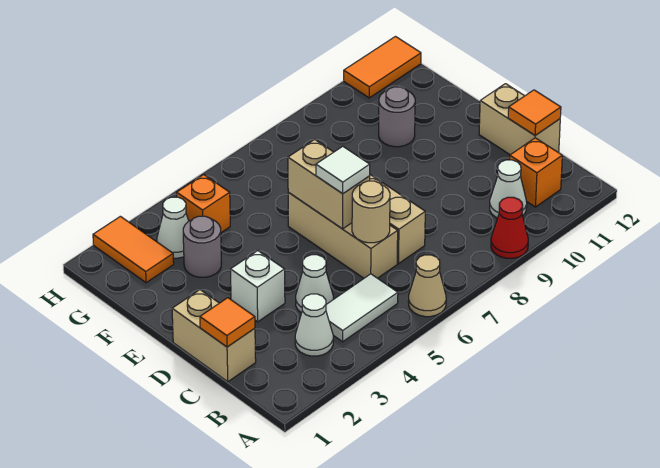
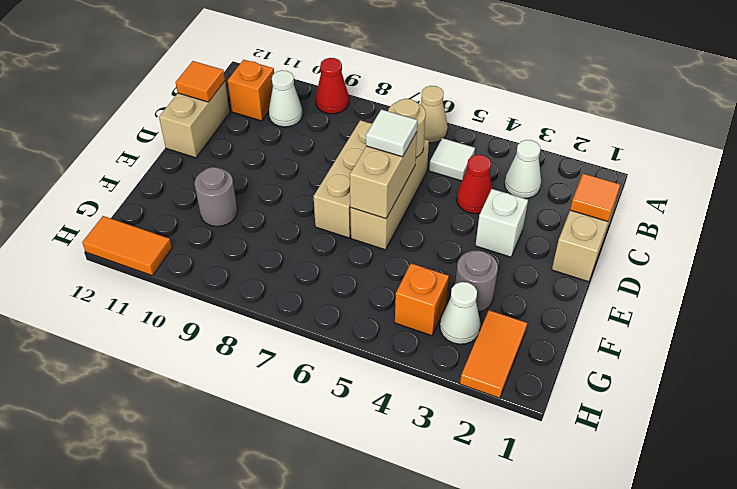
white tile B4:B5 level 1 -> white tile B5 level 1
white cone C4 level 1 -> red cone C4 level 1

